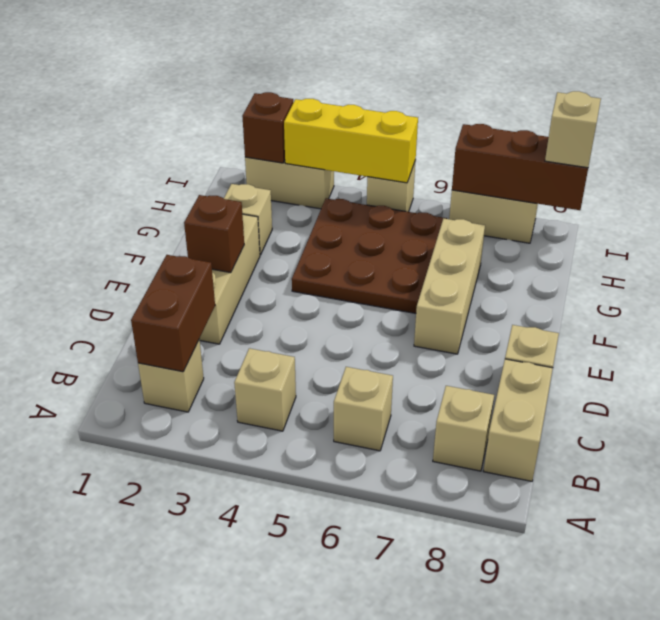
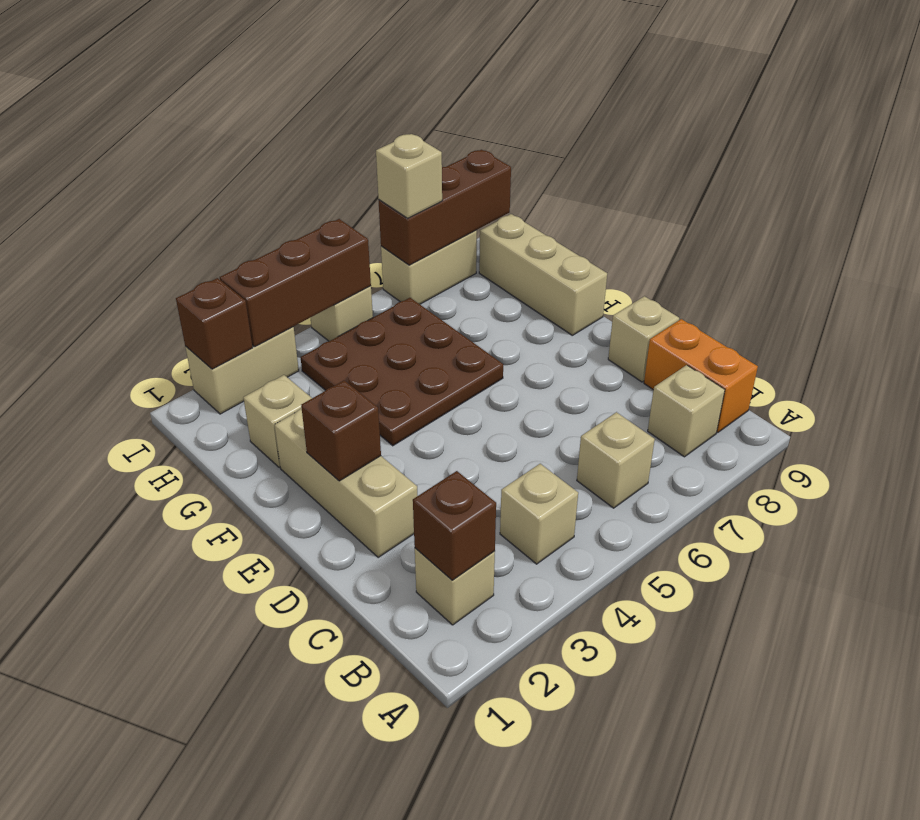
brown brick B2:C2 level 2 -> brown brick B2 level 2
tan brick B9:C9 level 1 -> orange brick B9:C9 level 1
tan brick E7:G7 level 1 -> tan brick F9:H9 level 1
yellow brick I3:I5 level 2 -> brown brick I3:I5 level 2
tan brick I9 level 3 -> tan brick I7 level 3

